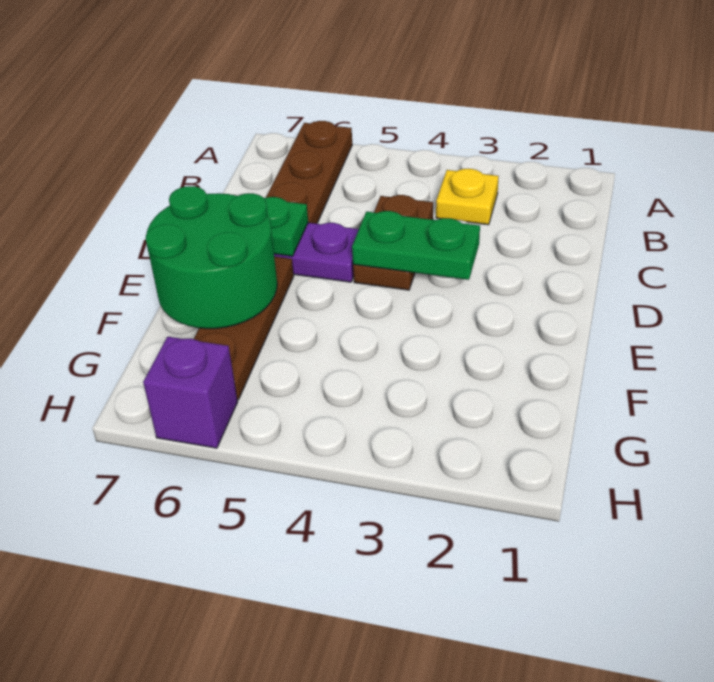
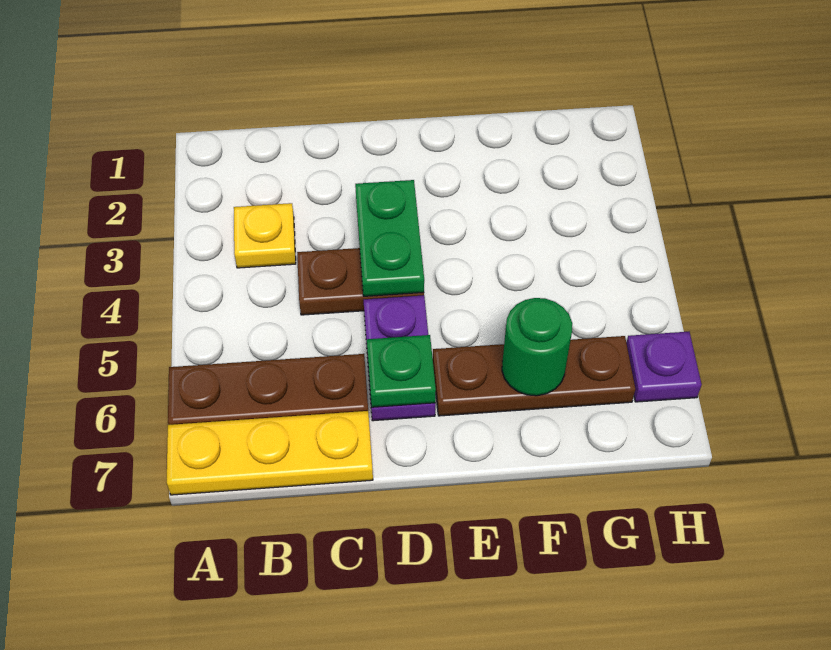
none -> yellow plate A7:C7 level 1
green round brick E6:F7 level 2 -> green round brick F6 level 2
purple brick H6 level 1 -> purple plate H6 level 1

